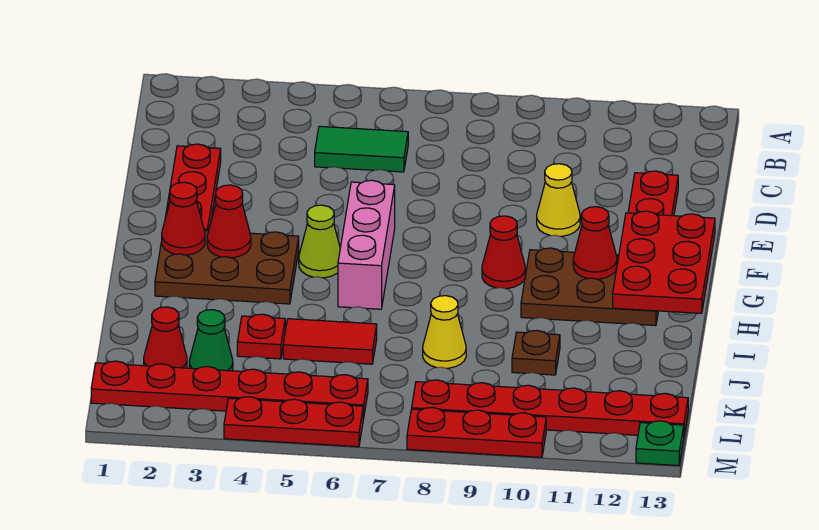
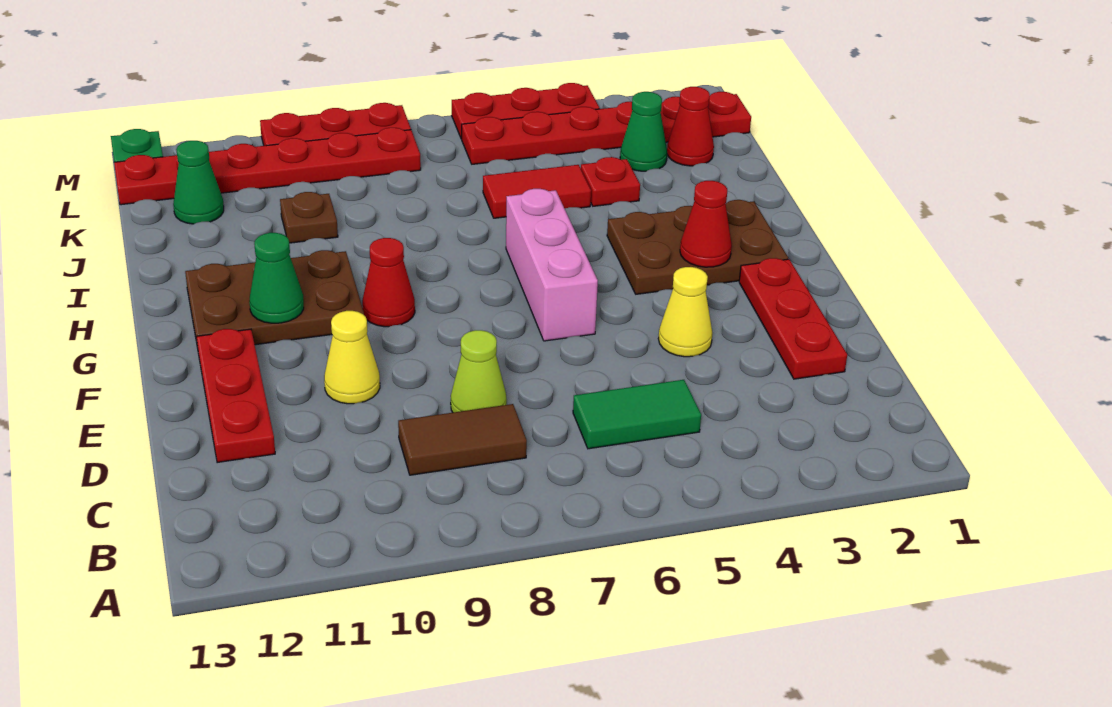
none -> brown tile C8:C9 level 1
red plate F12:H13 level 2 -> none
red cone G2 level 2 -> none
lime cone G5 level 1 -> lime cone D8 level 1
red cone G11 level 2 -> green cone G11 level 2
yellow cone J8 level 1 -> yellow cone E4 level 1
none -> green cone K12 level 1

